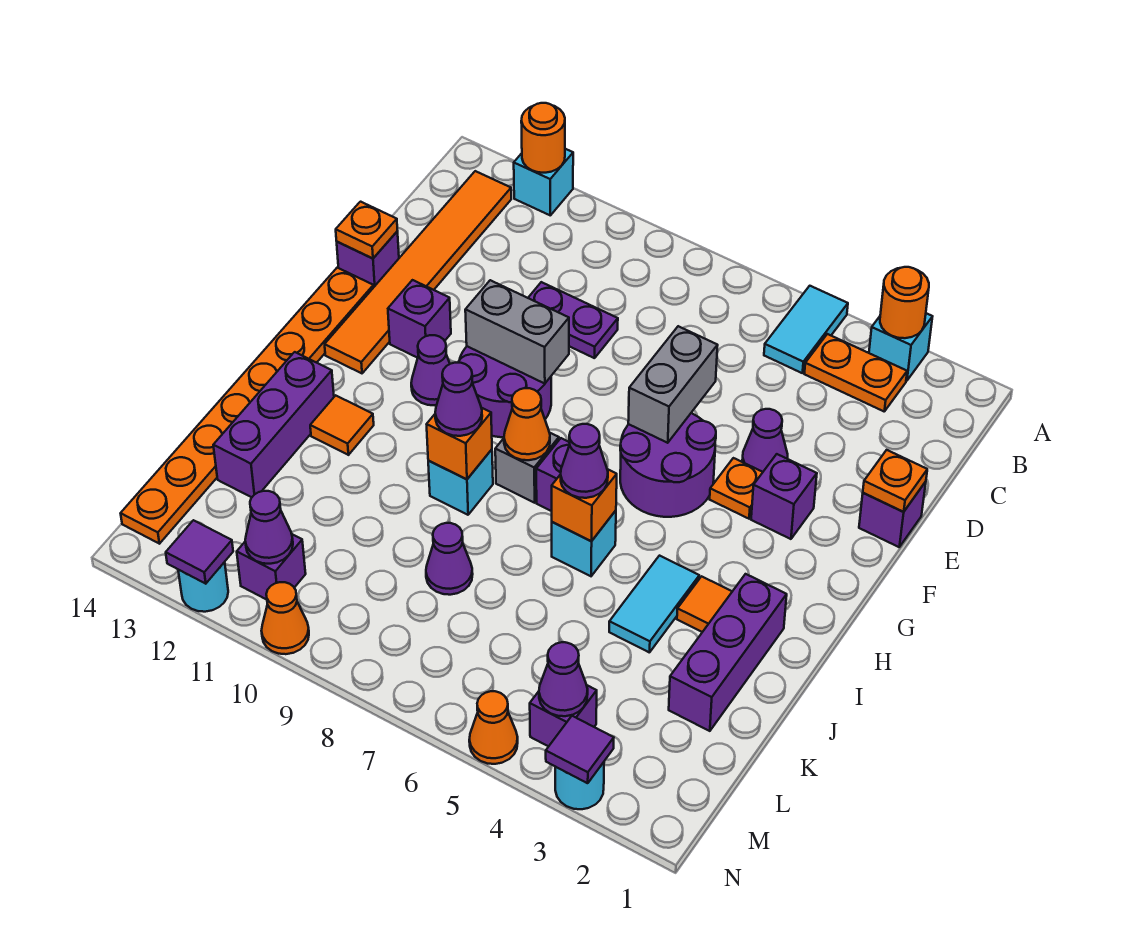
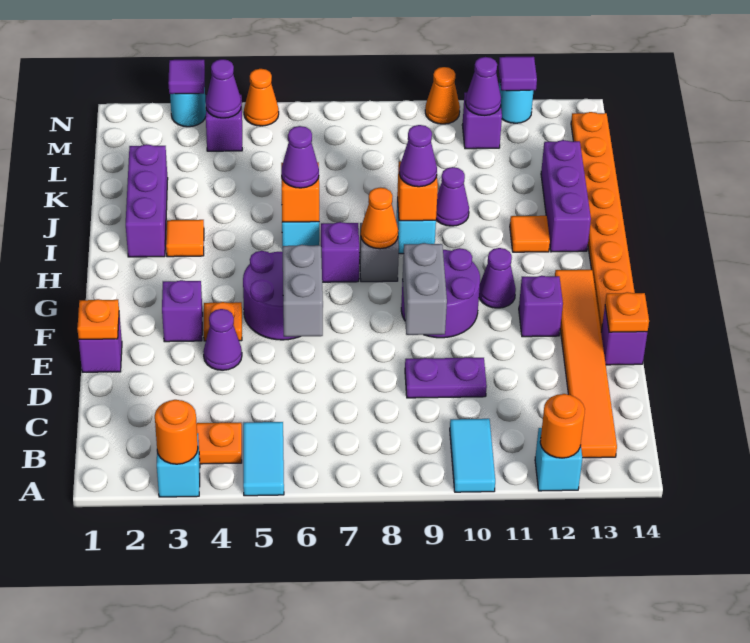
grey brick F9:F10 level 2 -> grey brick E9:F9 level 2
cyan tile I4:J4 level 1 -> cyan tile A10:B10 level 1
purple cone K8 level 1 -> purple cone J10 level 1

